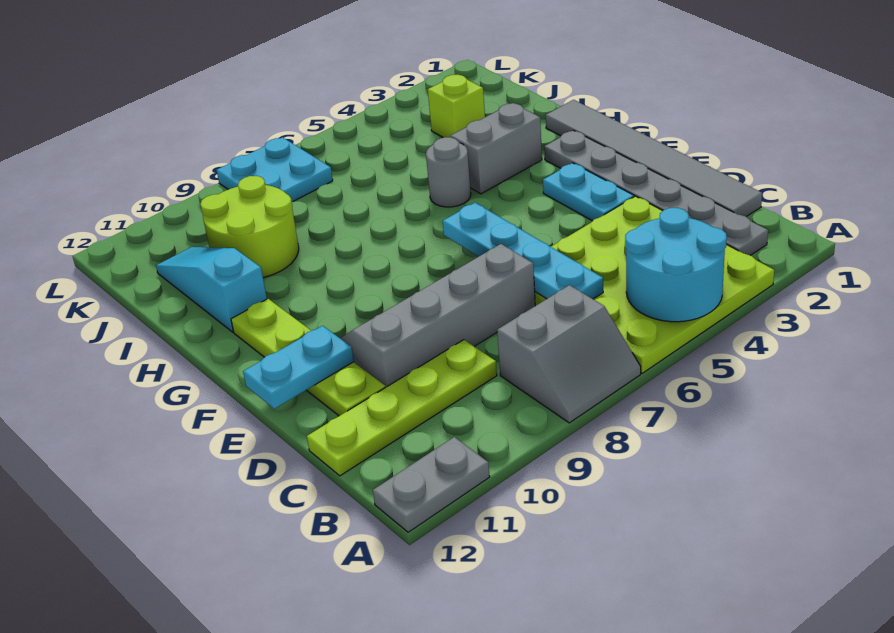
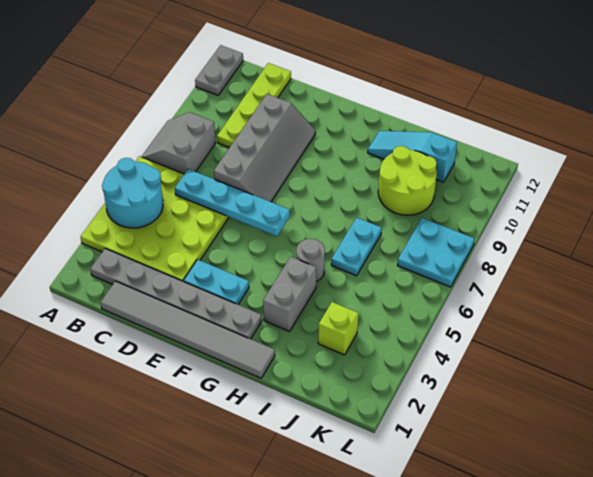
lime plate D11:G11 level 1 -> none
cyan plate E11:E12 level 2 -> cyan plate I6:I7 level 1
cyan slope H11:J11 level 1 top H -> cyan slope H11:J11 level 1 top J

